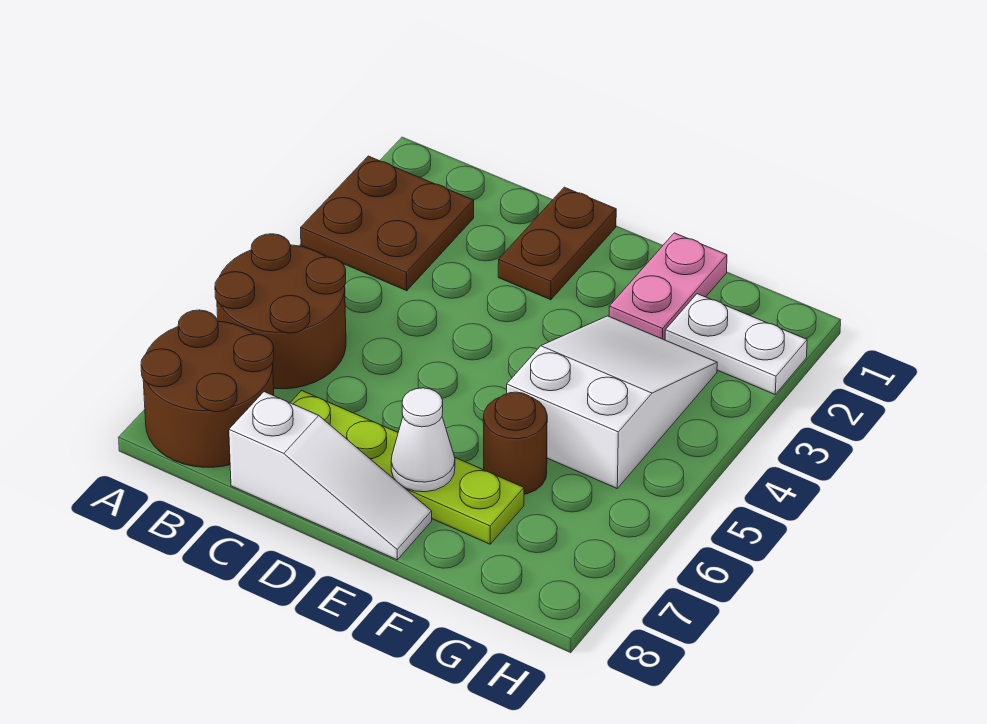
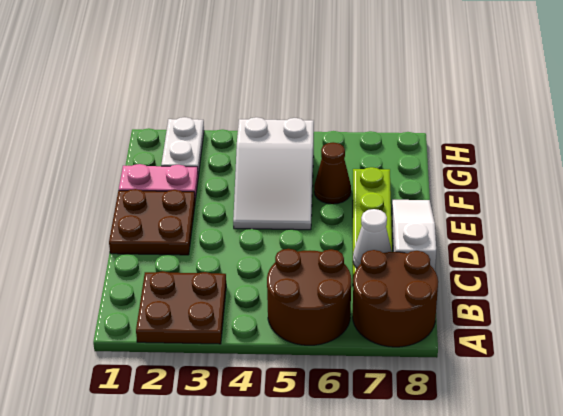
brown plate D1:D2 level 1 -> brown plate D1:E2 level 1
white cone E7 level 2 -> white cone C7 level 2
white slope F3:G5 level 1 top 5 -> white slope E4:G5 level 1 top G
brown round brick F6 level 1 -> brown cone F6 level 1

